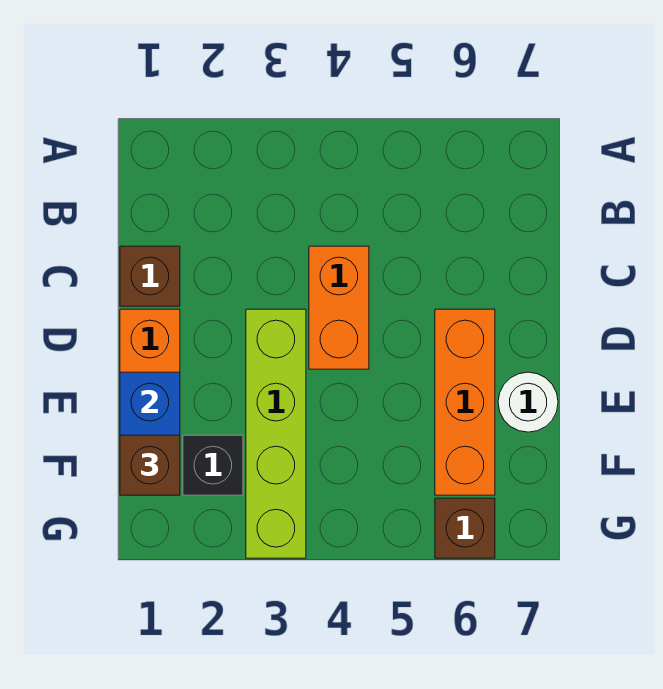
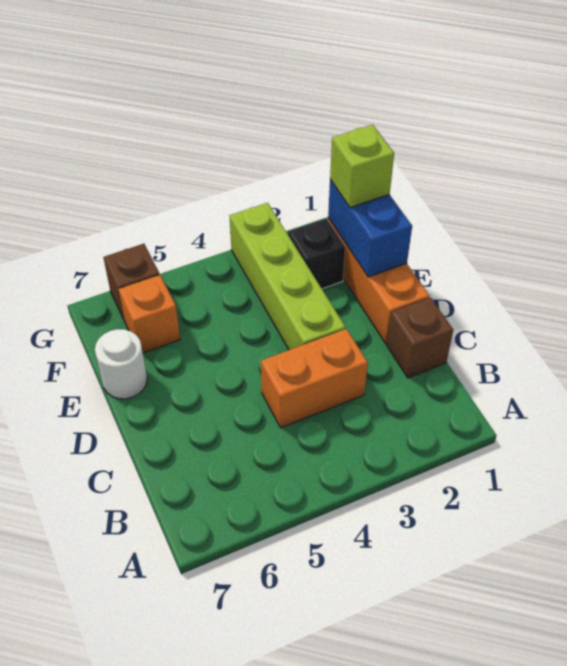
orange brick C4:D4 level 1 -> orange brick C3:C4 level 1
orange brick D6:F6 level 1 -> orange brick F6 level 1
brown brick F1 level 3 -> lime brick F1 level 3

